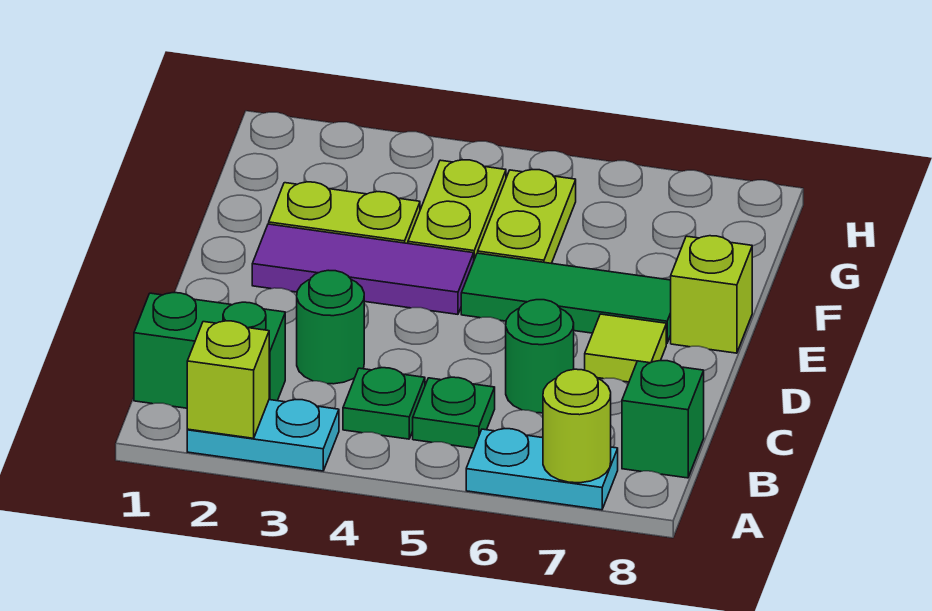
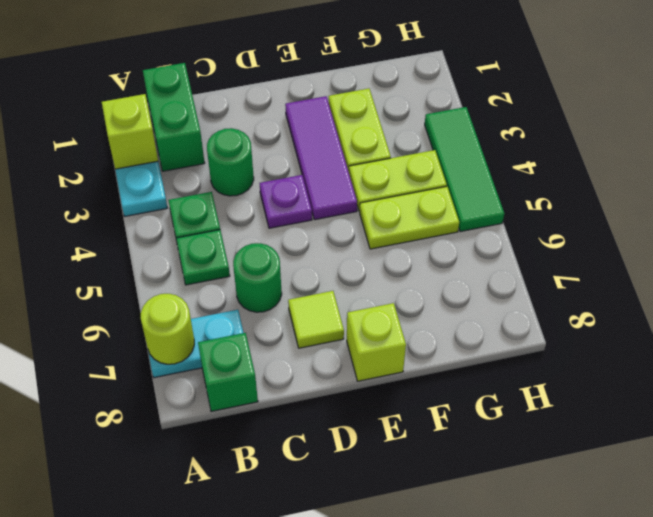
cyan plate A6:A7 level 1 -> cyan plate A7:B7 level 1
none -> purple plate D4 level 1
green tile E5:E7 level 1 -> green tile H3:H5 level 1

